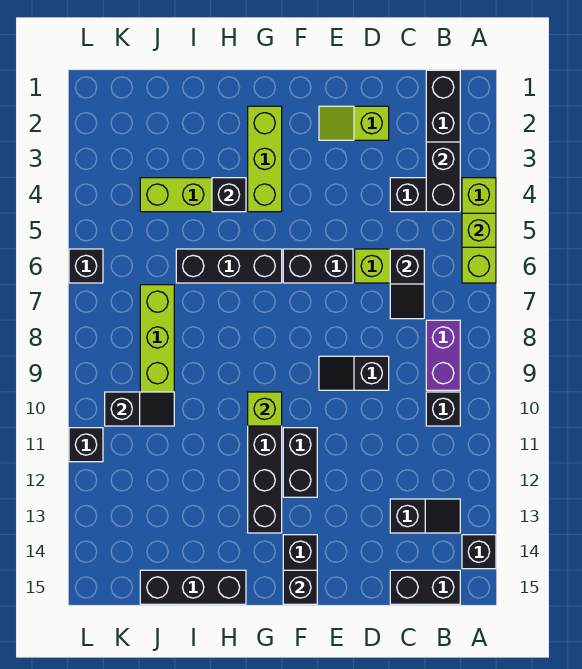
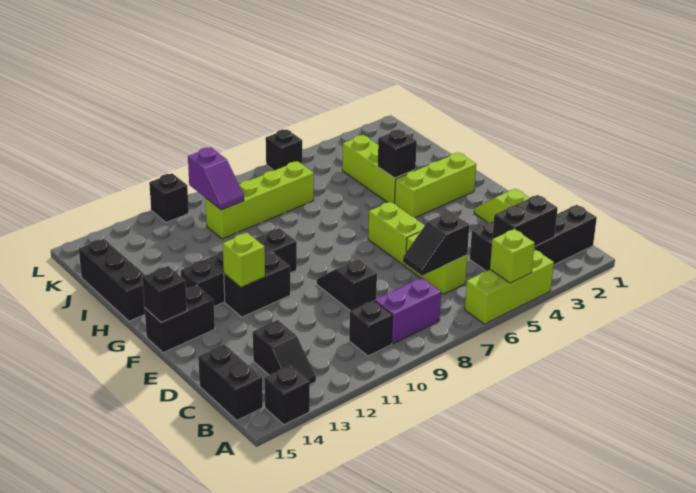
black brick E6:F6 level 1 -> lime brick E6:F6 level 1
black brick G6:I6 level 1 -> none
lime brick G10 level 2 -> lime brick F12 level 2
black slope J10:K10 level 2 top K -> purple slope J10:K10 level 2 top K

